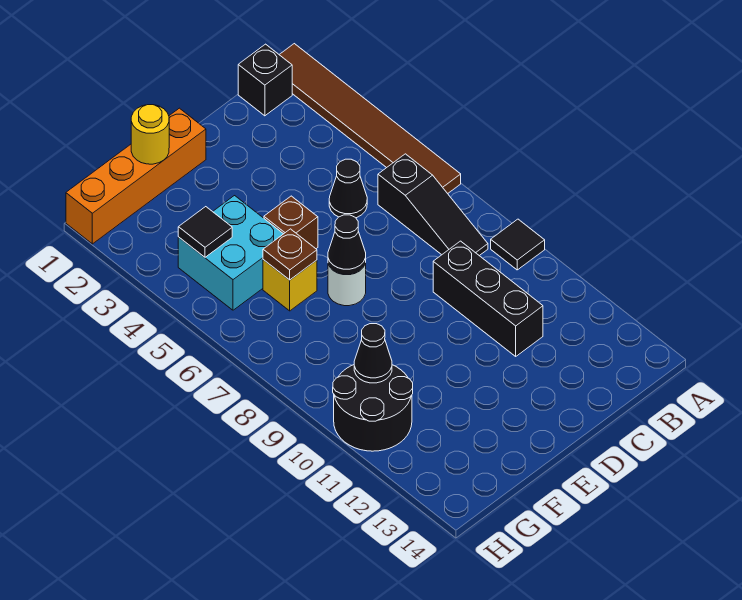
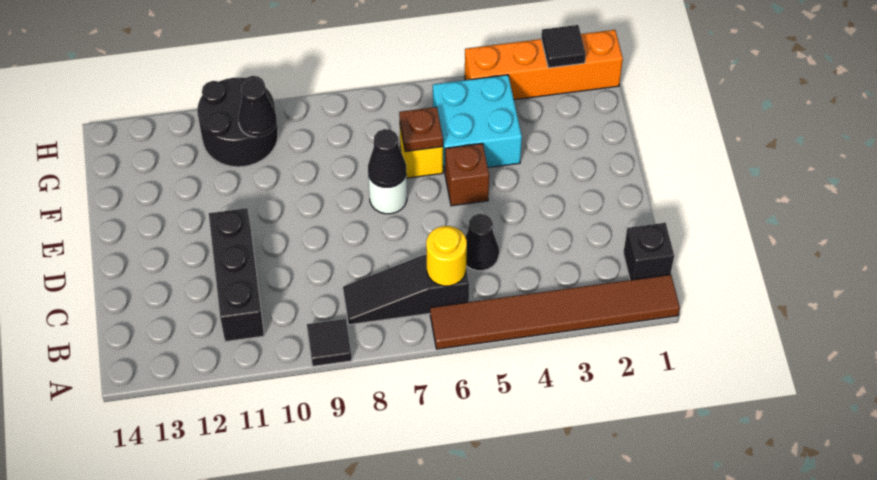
black brick C9:C11 level 1 -> black brick B11:D11 level 1
orange brick E1:H1 level 1 -> orange brick H1:H4 level 1
yellow round brick F1 level 2 -> yellow round brick B6 level 2
black tile G4 level 2 -> black tile H2 level 2

